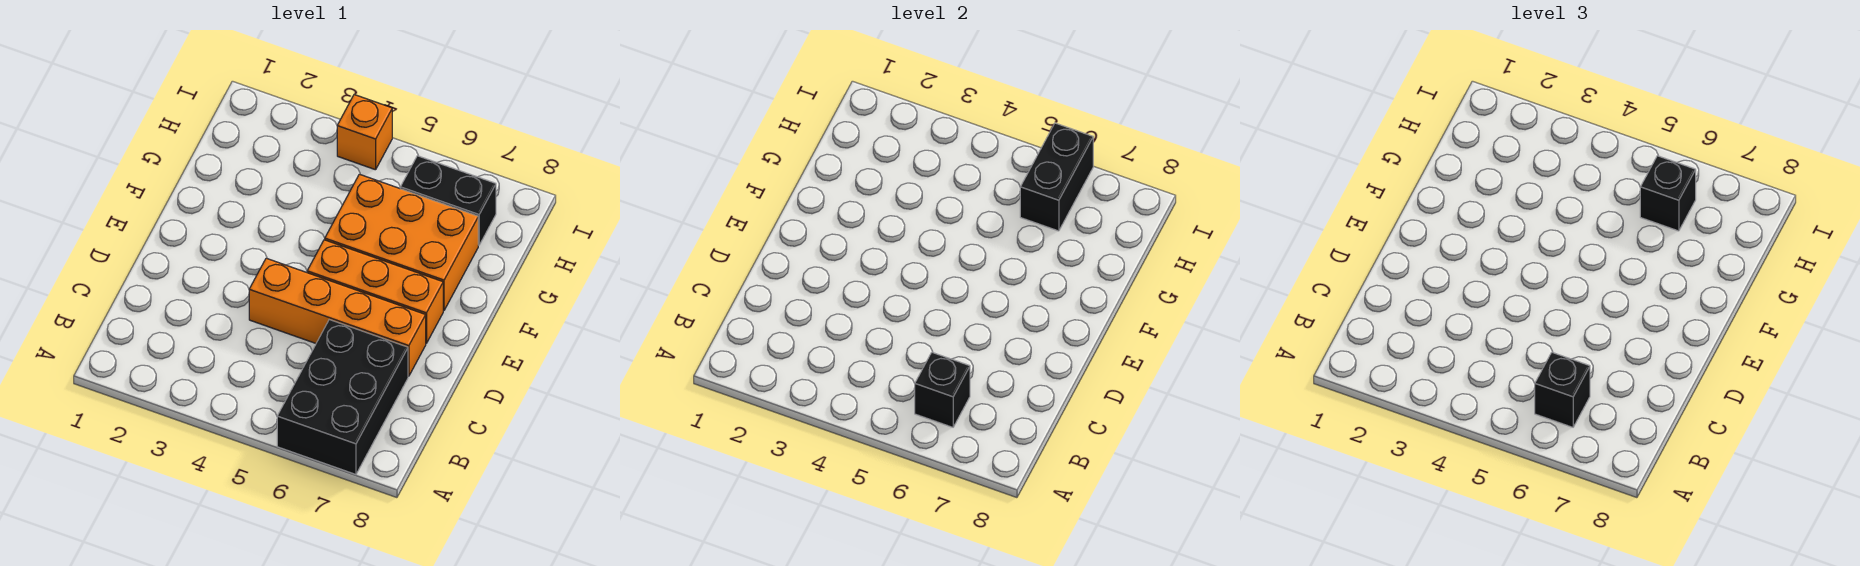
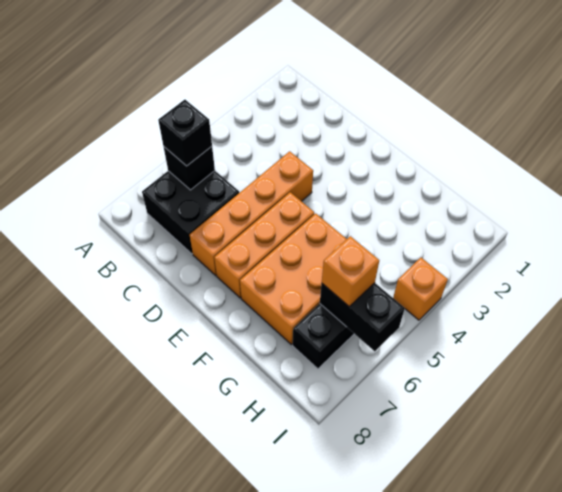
black brick A6:C7 level 1 -> black brick B6:C7 level 1
black brick H6 level 3 -> orange brick H6 level 3

